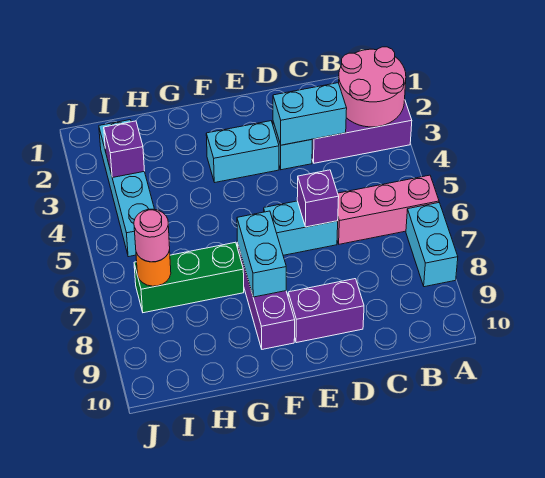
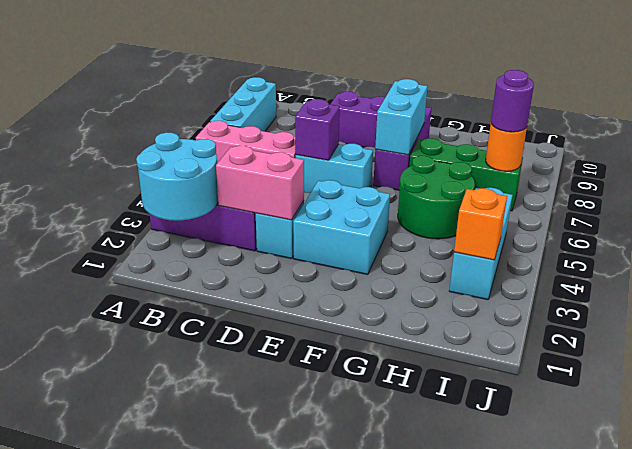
pink round brick A2:B3 level 2 -> cyan round brick A2:B3 level 2
cyan brick A7:A8 level 1 -> cyan brick A7:A9 level 1
cyan brick C3:D3 level 2 -> pink brick C3:D3 level 2
cyan brick E3:F3 level 1 -> cyan brick E3:F4 level 1
none -> green round brick G5:H6 level 1
cyan brick I2:I5 level 1 -> cyan brick I3:I5 level 1
purple brick I3 level 2 -> orange brick I3 level 2
pink round brick I7 level 3 -> purple round brick I7 level 3

